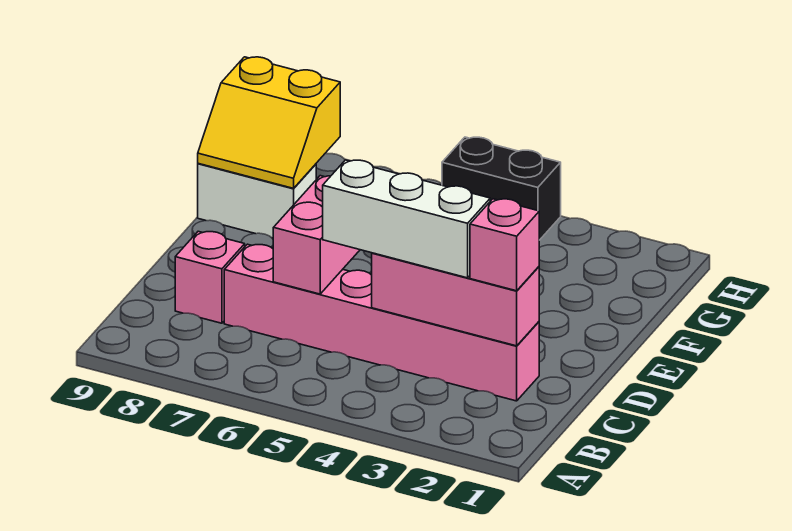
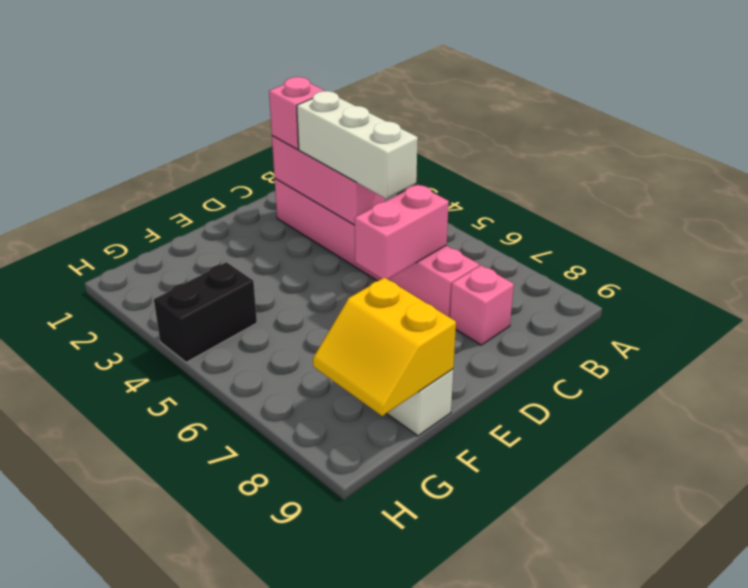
yellow slope F8:G9 level 2 top G -> yellow slope F8:G9 level 2 top F
black brick H4:H5 level 1 -> black brick G4:H4 level 1

